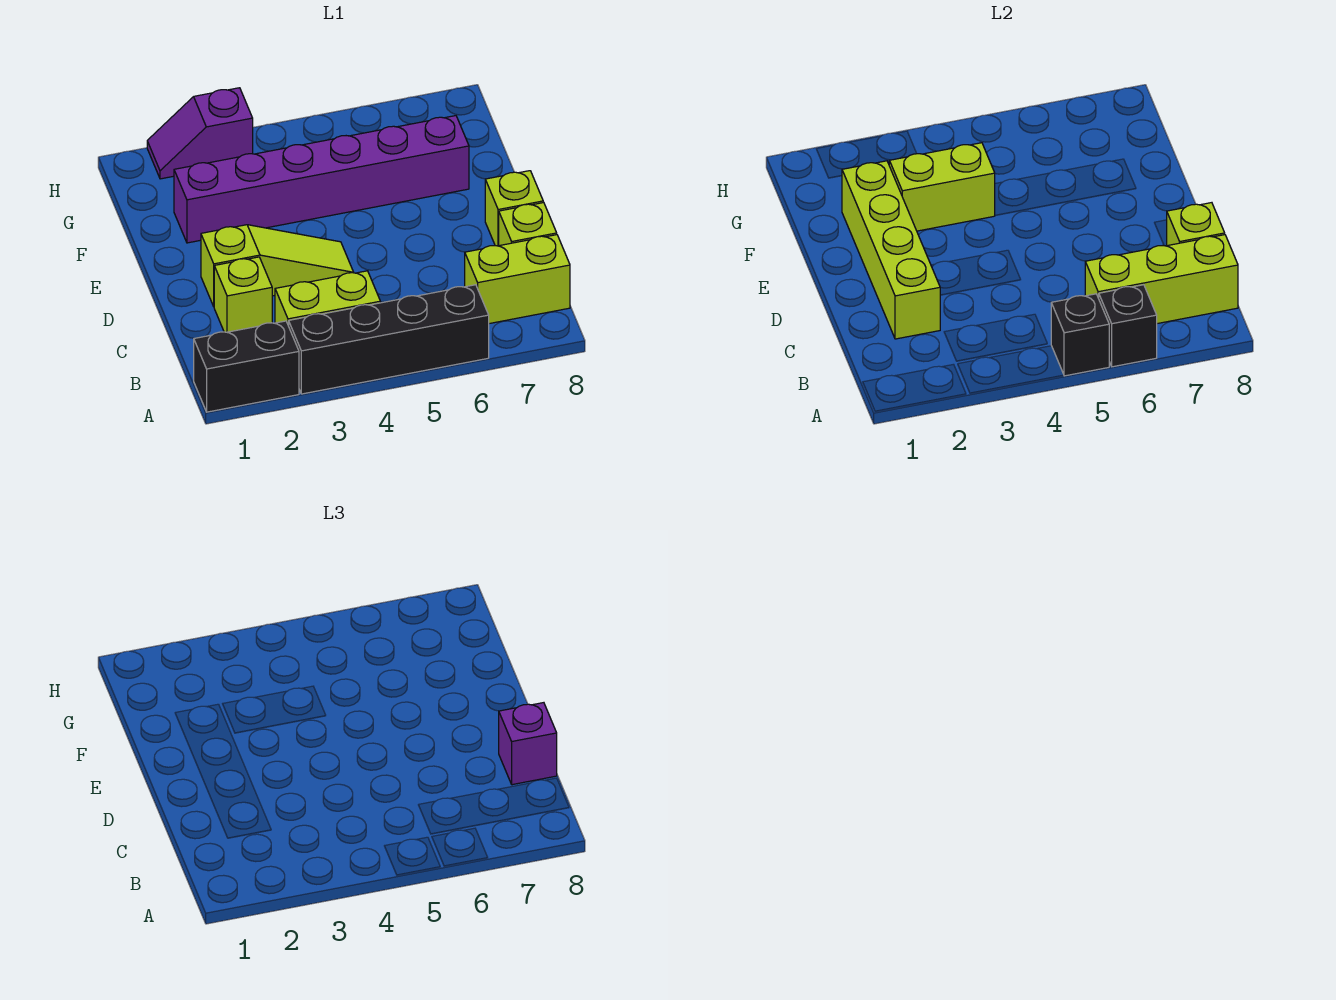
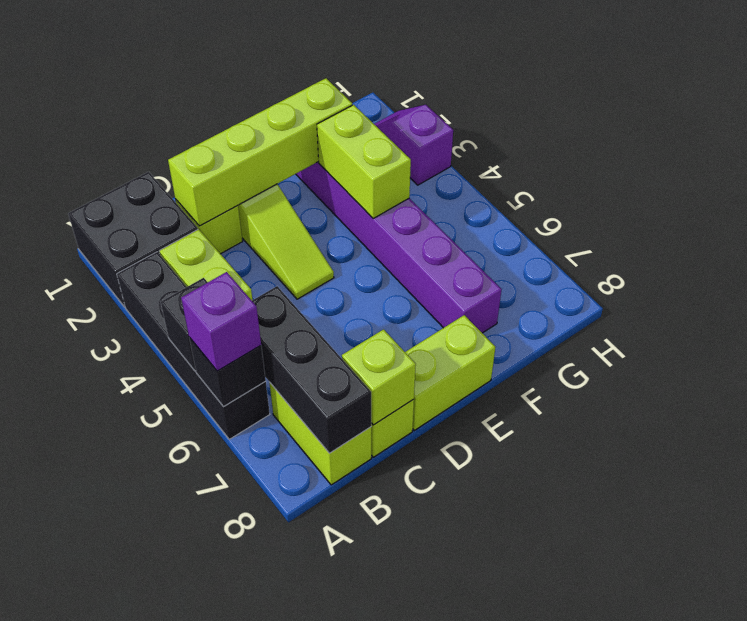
black brick A1:A2 level 1 -> black brick A1:B2 level 1
lime brick B6:B8 level 2 -> black brick B6:B8 level 2
purple brick C8 level 3 -> purple brick A6 level 3
lime brick D8 level 1 -> lime brick D8:E8 level 1

